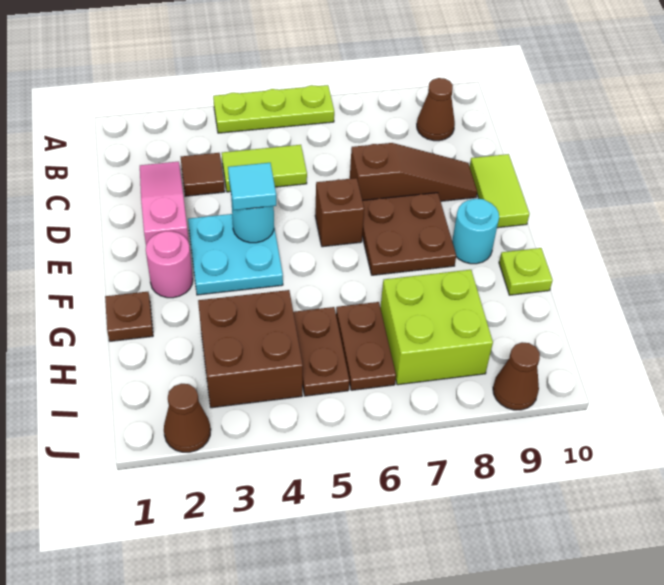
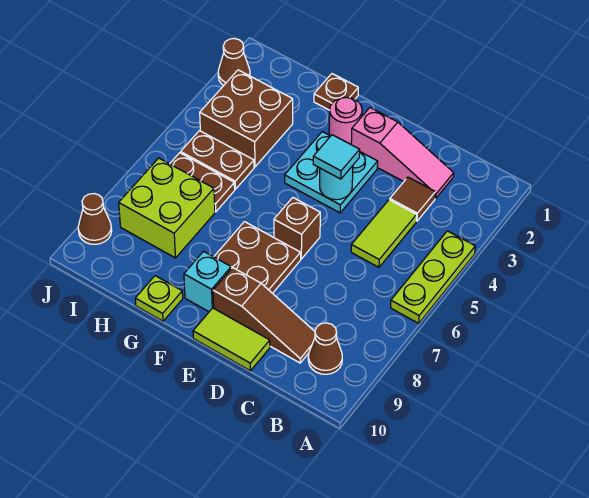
brown slope D7:D9 level 1 top 7 -> brown slope C9:E9 level 1 top E
cyan round brick F9 level 1 -> cyan brick F9 level 1

